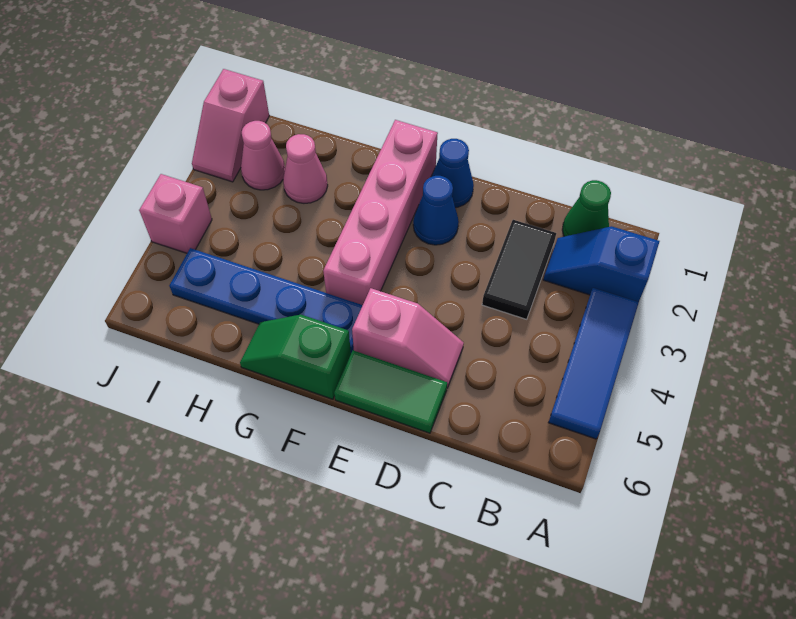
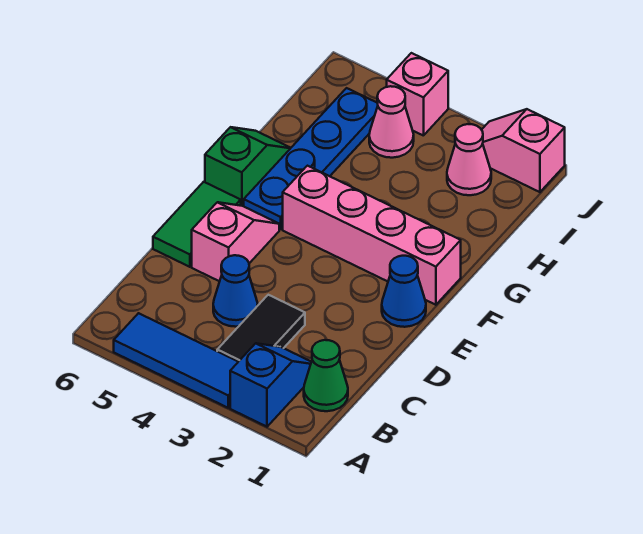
black tile C2:C3 level 1 -> black tile B3:C3 level 1
pink slope D5:E5 level 1 top E -> pink slope D5:E5 level 1 top D
blue cone E2 level 1 -> blue cone C4 level 1
pink cone H2 level 1 -> pink cone I4 level 1

